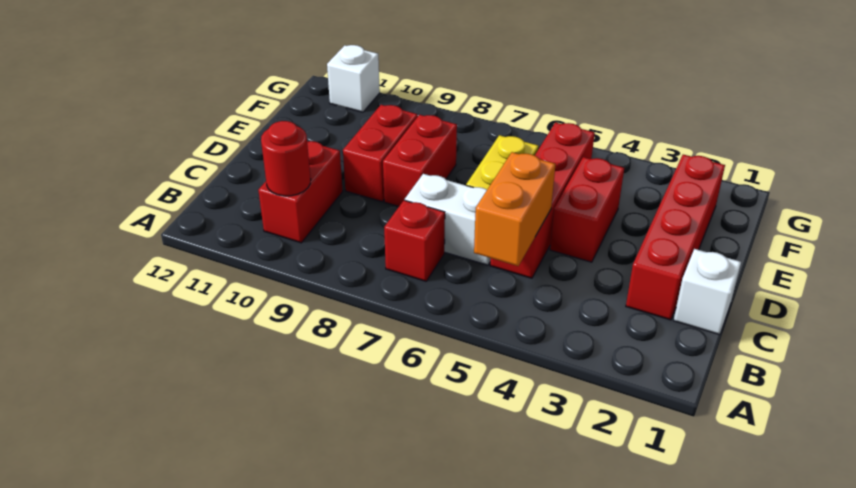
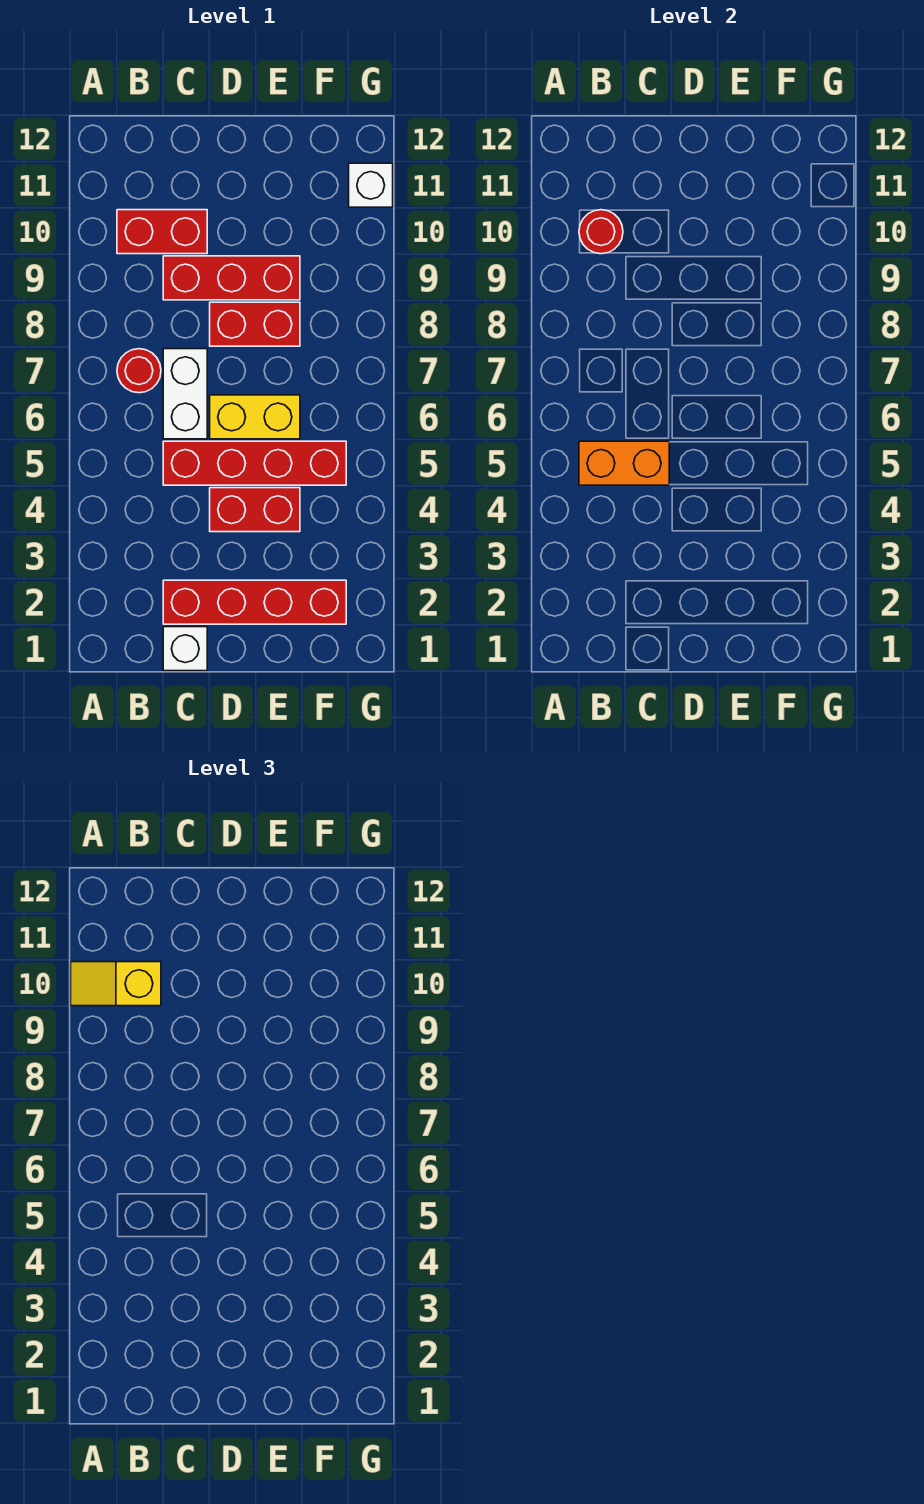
none -> yellow slope A10:B10 level 3 top B
red brick B7 level 1 -> red round brick B7 level 1
red brick D9:E9 level 1 -> red brick C9:E9 level 1

